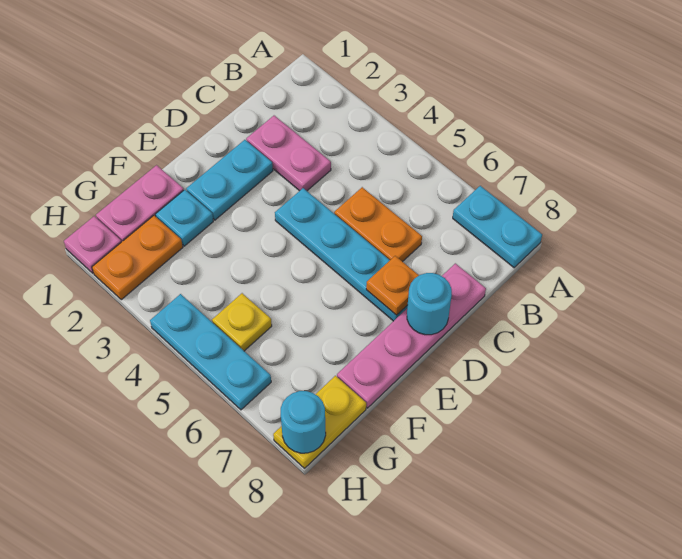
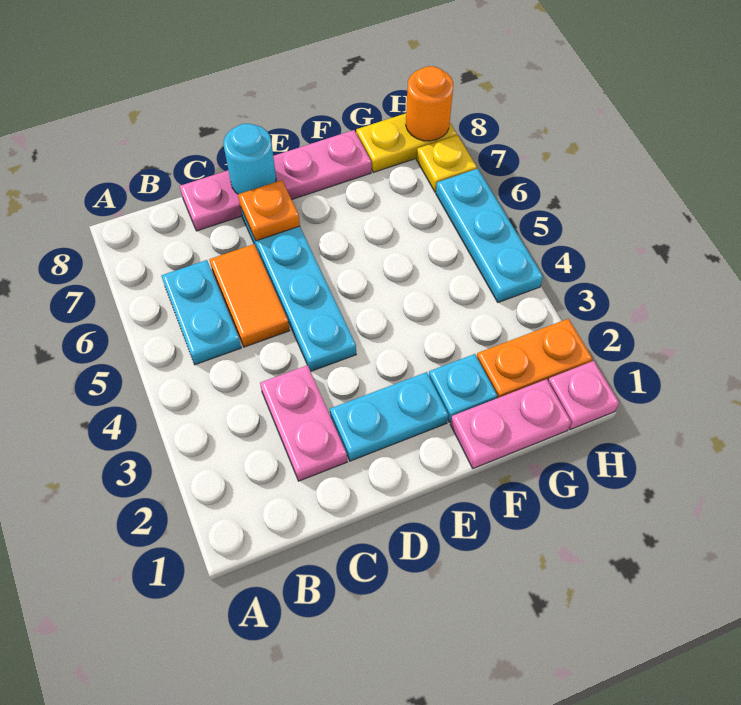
cyan plate A7:A8 level 1 -> cyan plate B5:B6 level 1
orange plate C5:C6 level 1 -> orange tile C5:C6 level 1
yellow plate G5 level 1 -> yellow plate H7 level 1
cyan round brick H8 level 2 -> orange round brick H8 level 2

